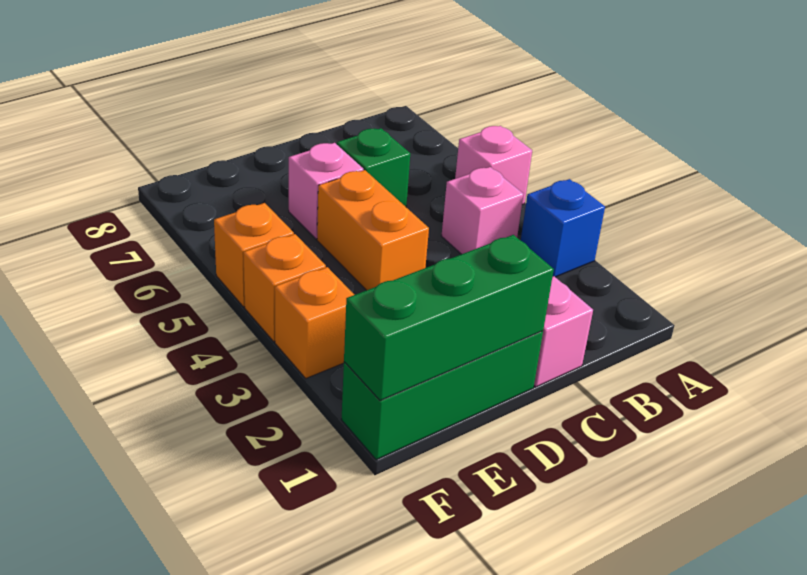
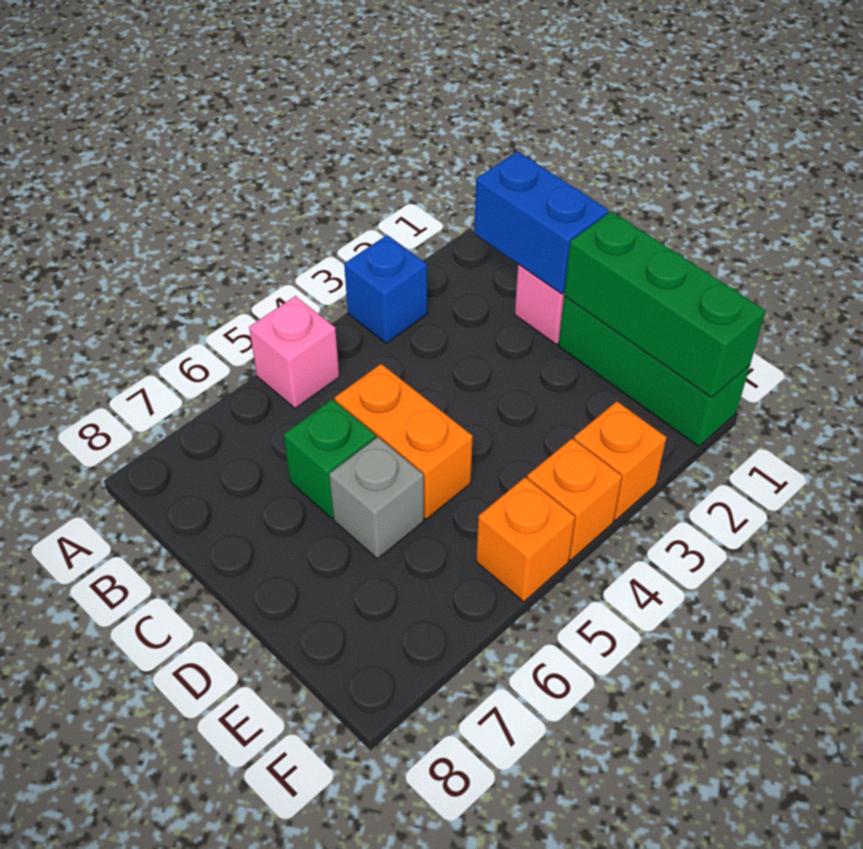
none -> blue brick B1:C1 level 2
pink brick B4 level 1 -> none
orange brick D4:D5 level 1 -> orange brick C5:D5 level 1
pink brick D6 level 1 -> grey brick D6 level 1

